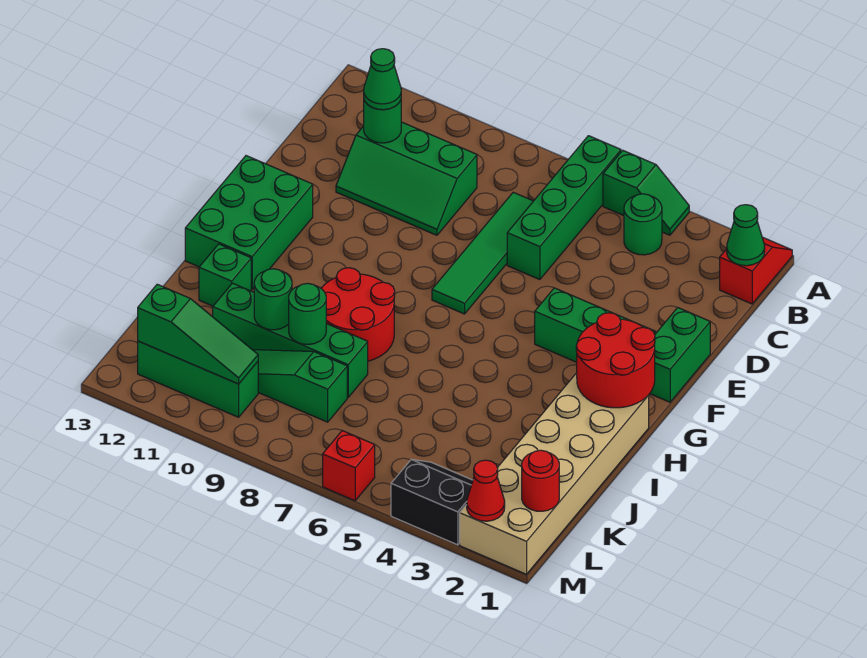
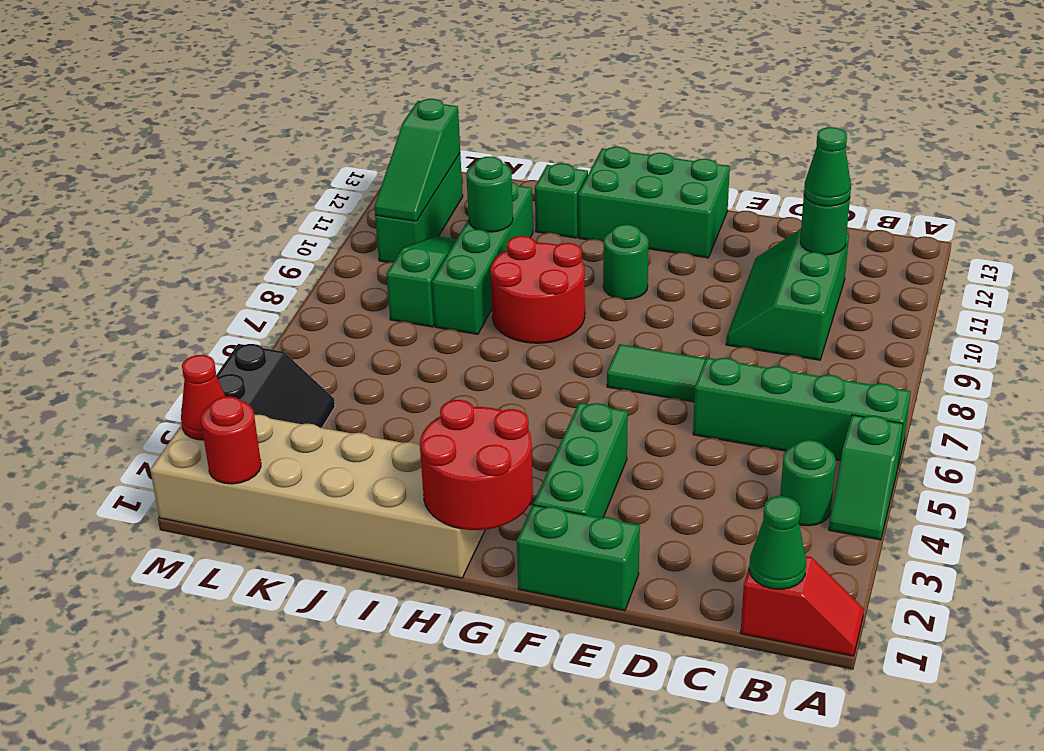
green round brick J9 level 2 -> green round brick G10 level 1
red brick M6 level 1 -> none

